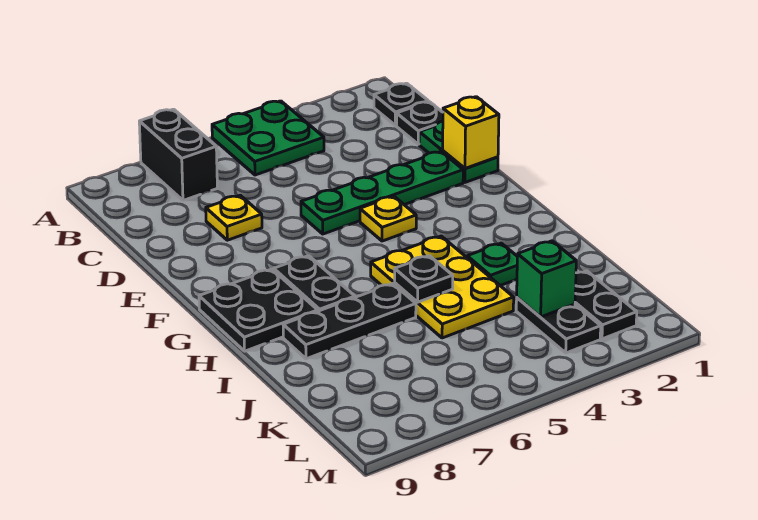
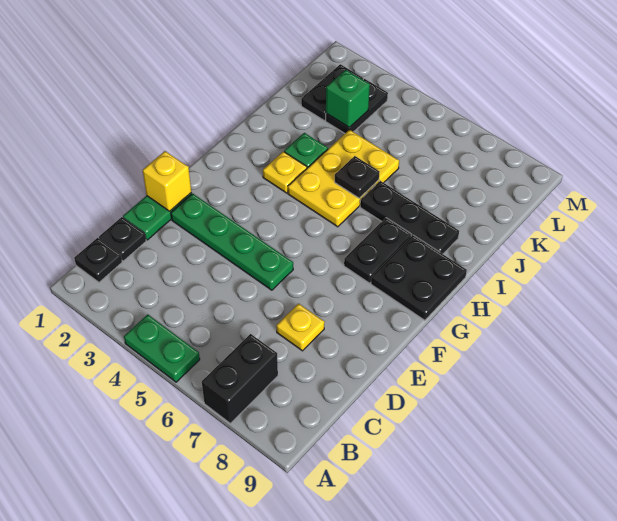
green plate A4:B5 level 1 -> green plate A4:A5 level 1
yellow plate F4 level 1 -> yellow plate H3 level 1

